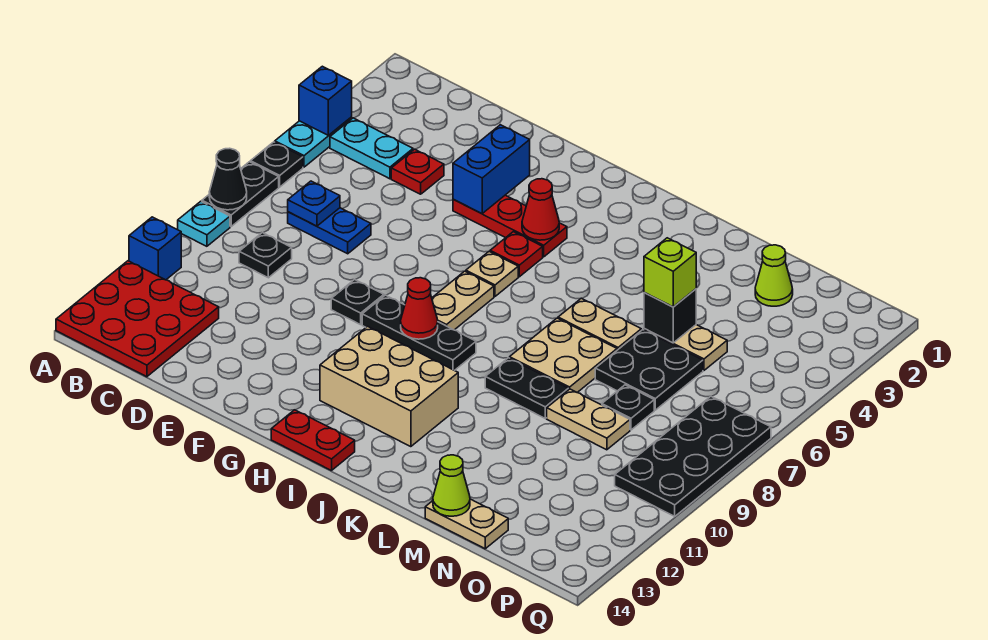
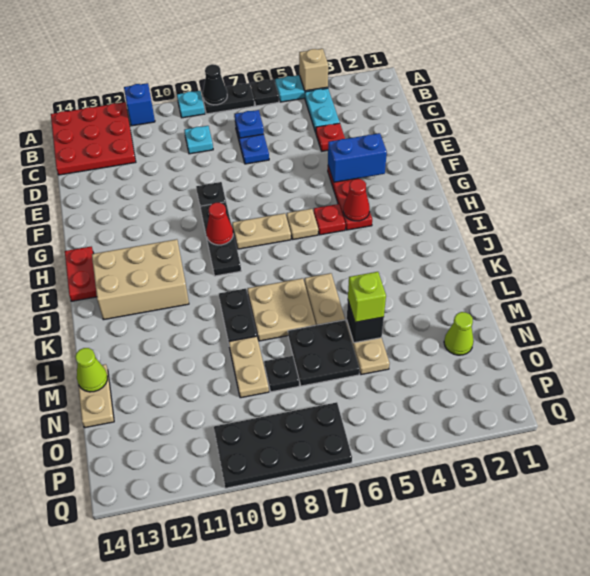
blue brick A4 level 2 -> tan brick A4 level 2
black plate C9 level 1 -> cyan plate C9 level 1
tan brick H11:J12 level 1 -> tan brick I11:J13 level 1

